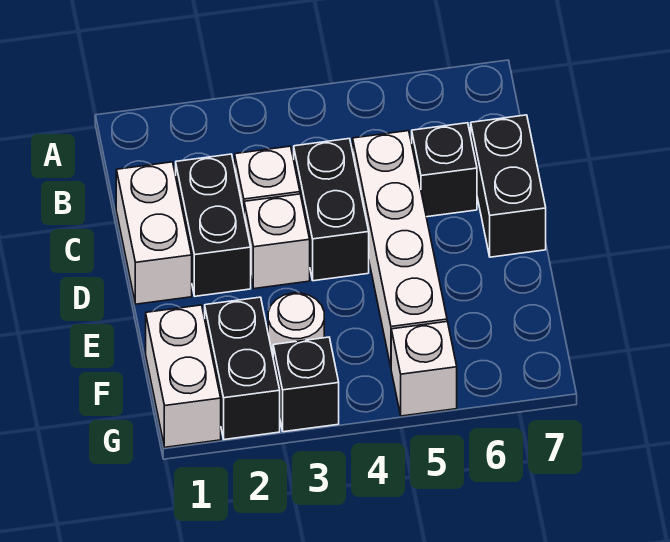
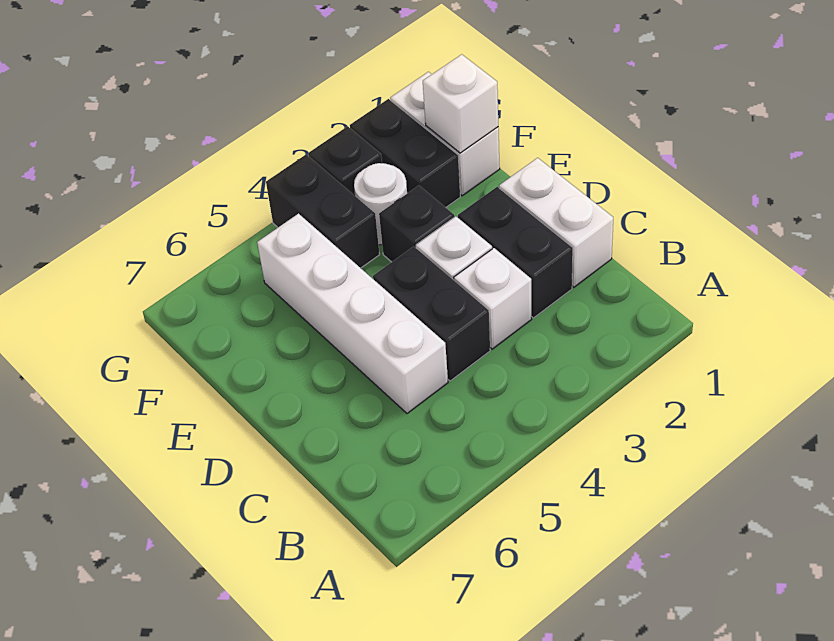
black brick C6 level 1 -> black brick E3 level 1
black brick C7:D7 level 1 -> black brick F4:G4 level 1
white brick G5 level 1 -> white brick F1 level 2

